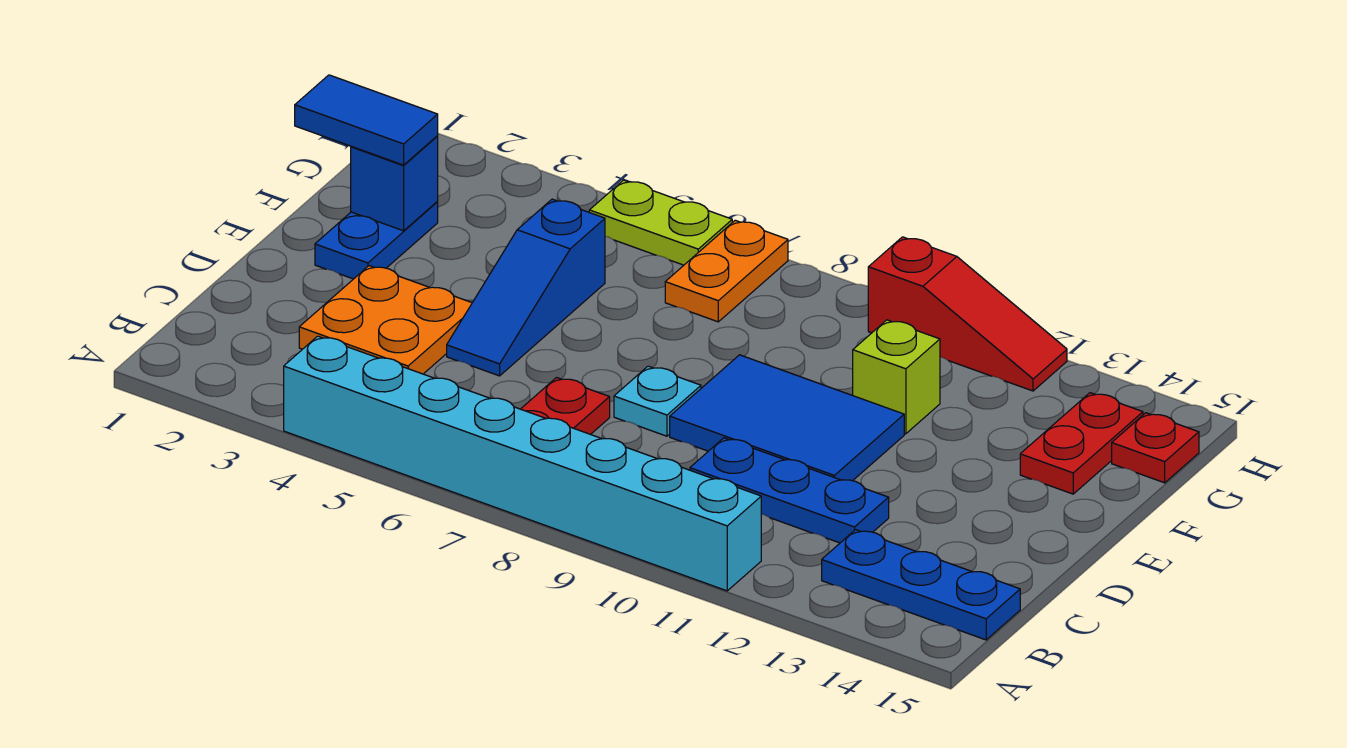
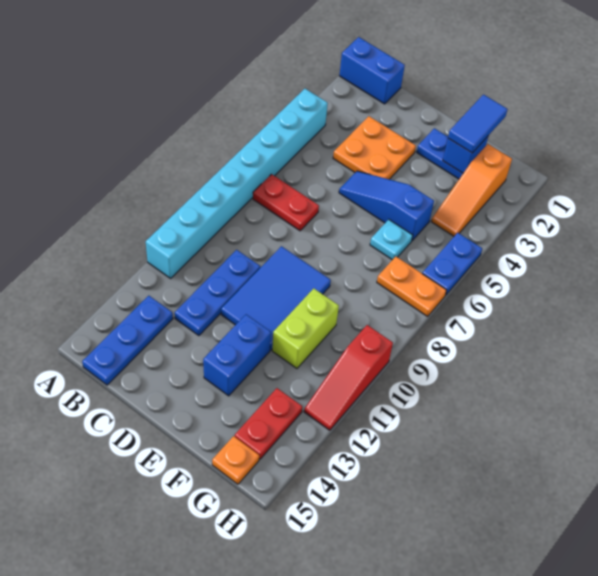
none -> blue brick A1:B1 level 1
cyan plate D8 level 1 -> cyan plate F6 level 1
none -> blue brick E12:E13 level 1
lime brick F11 level 1 -> lime brick F10:F11 level 1
red plate F14:G14 level 1 -> red plate G13:G14 level 1
none -> orange slope G2:G4 level 1 top 2
red plate G15 level 1 -> orange plate G15 level 1
lime plate H5:H6 level 1 -> blue plate H5:H6 level 1

